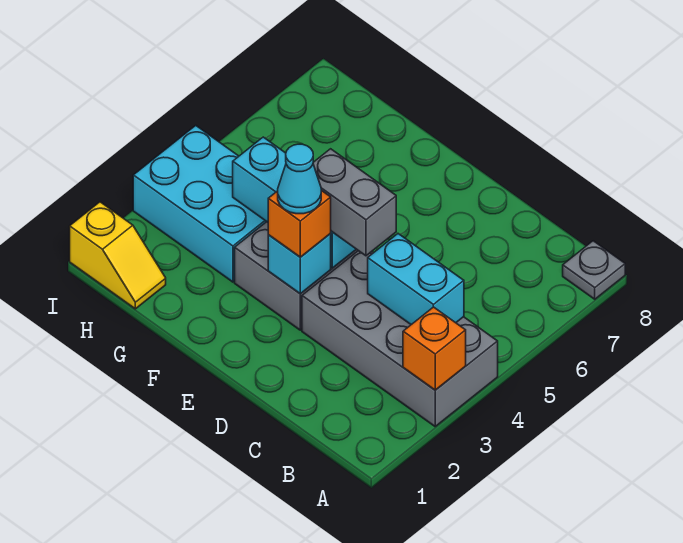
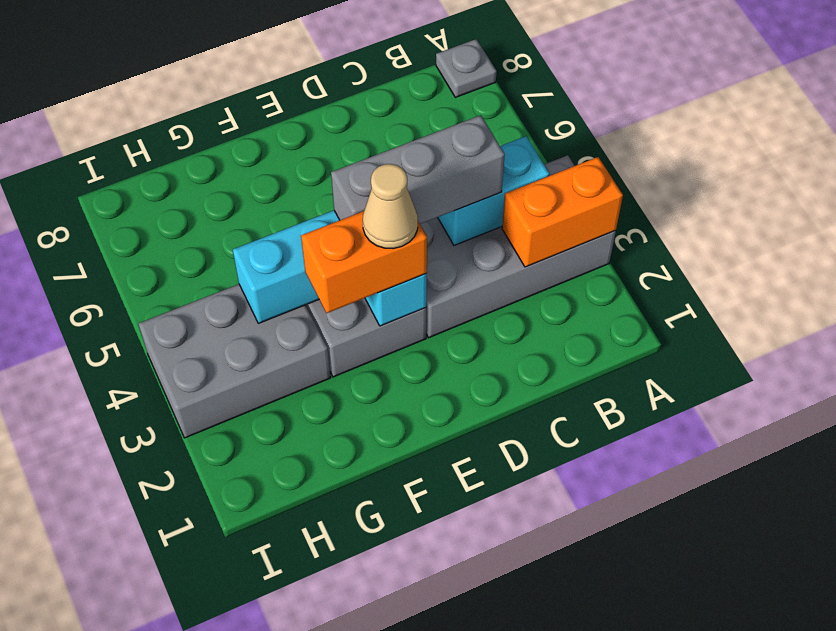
orange brick A3 level 2 -> orange brick A3:B3 level 2
grey brick D4:E4 level 3 -> grey brick C4:E4 level 3
orange brick E3 level 3 -> orange brick E3:F3 level 3
cyan cone E3 level 4 -> tan cone E3 level 4
cyan brick G3:I4 level 1 -> grey brick G3:I4 level 1
yellow slope H1:I1 level 1 top I -> none

